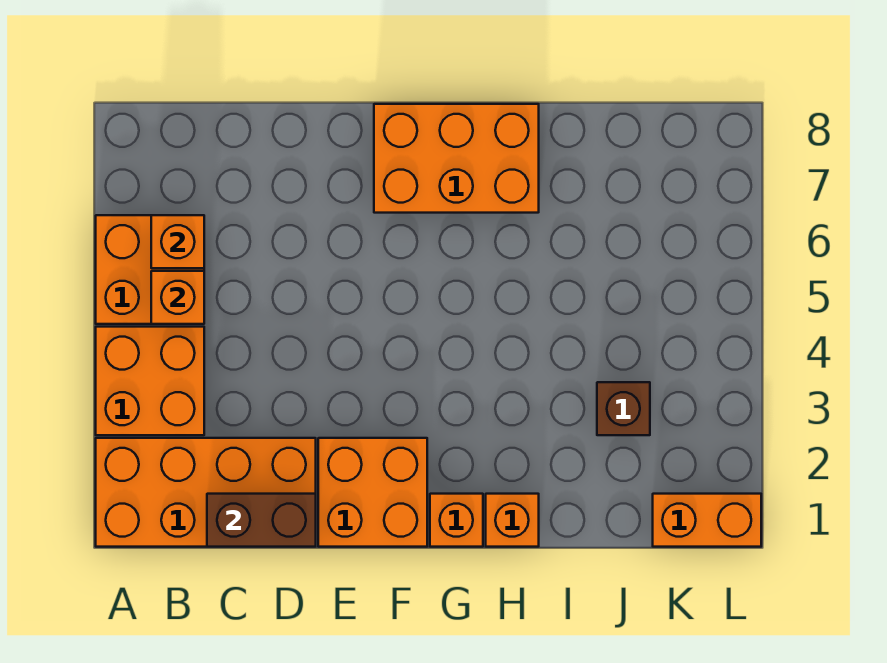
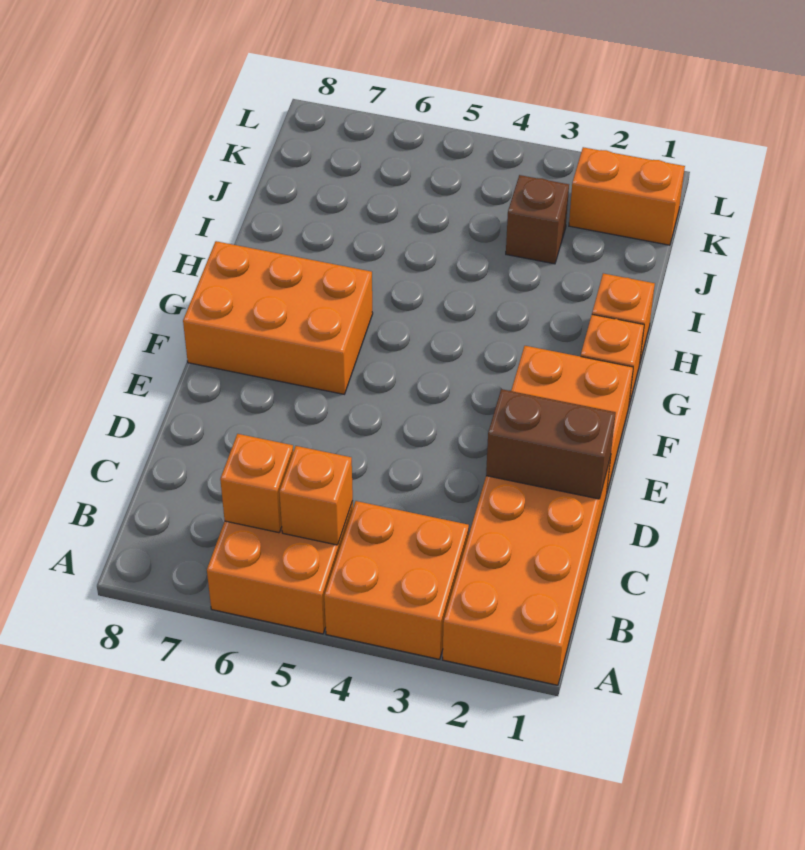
brown brick C1:D1 level 2 -> brown brick D1:D2 level 2
orange brick F7:H8 level 1 -> orange brick F6:G8 level 1
orange brick K1:L1 level 1 -> orange brick K1:K2 level 1

